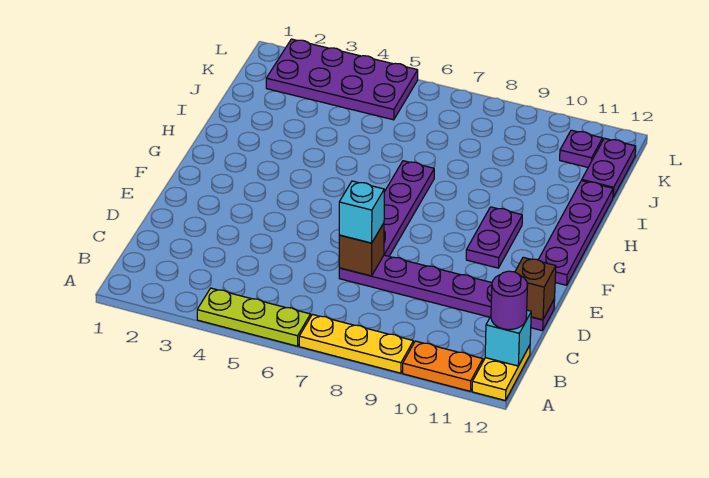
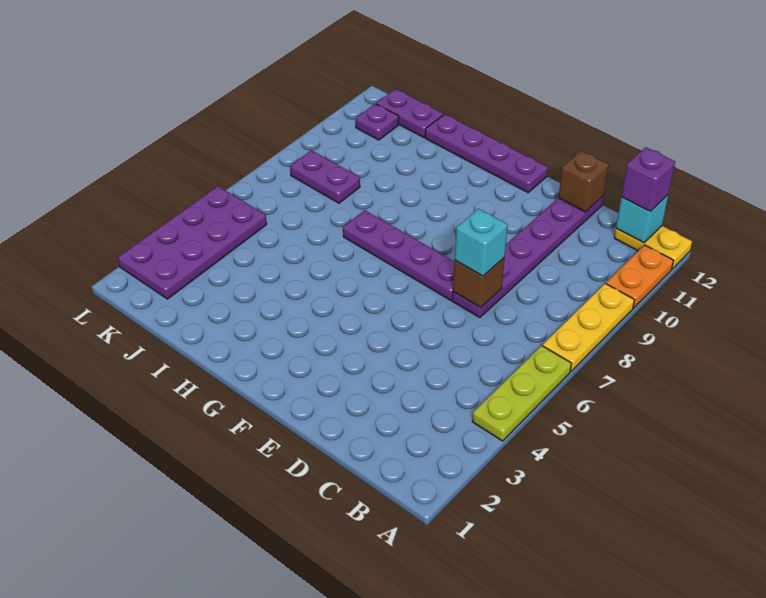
purple round brick B12 level 3 -> purple brick B12 level 3
purple plate F10:G10 level 1 -> purple plate J8:K8 level 1

